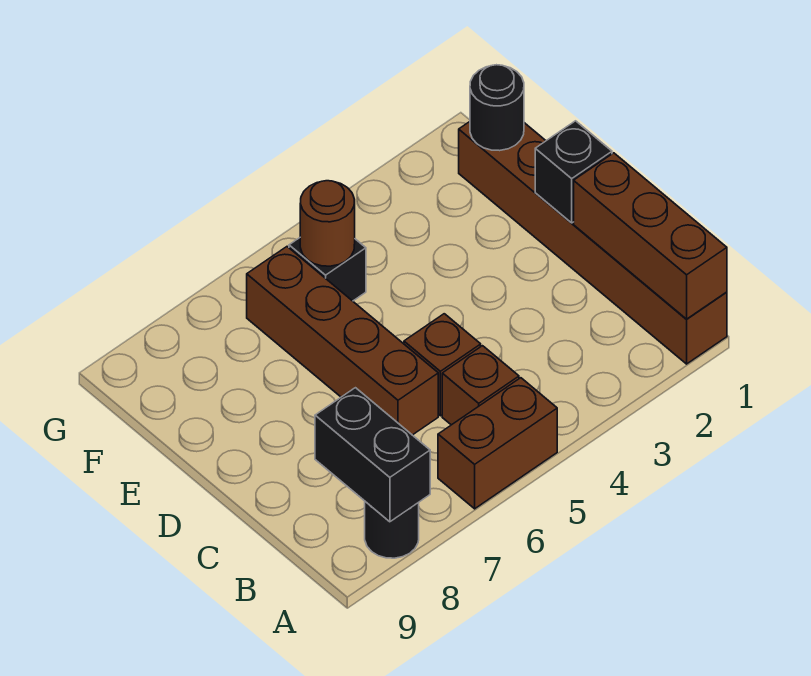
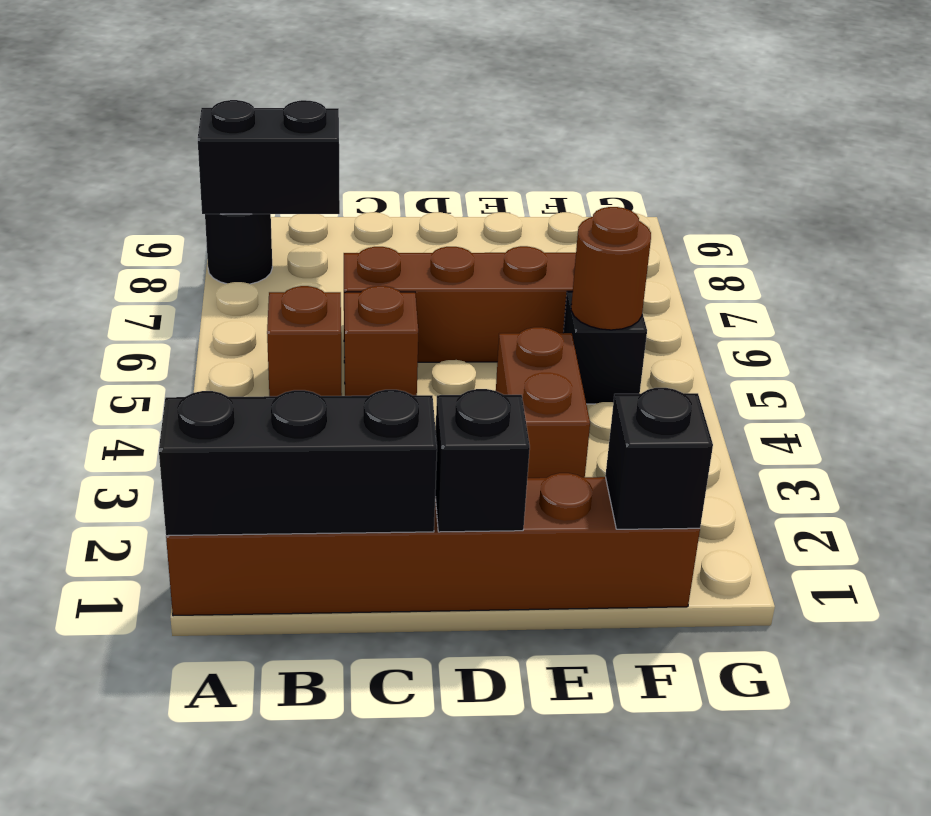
brown brick A1:C1 level 2 -> black brick A1:C1 level 2
brown brick A5:A6 level 1 -> brown brick E3:E4 level 1
black round brick F1 level 2 -> black brick F1 level 2

